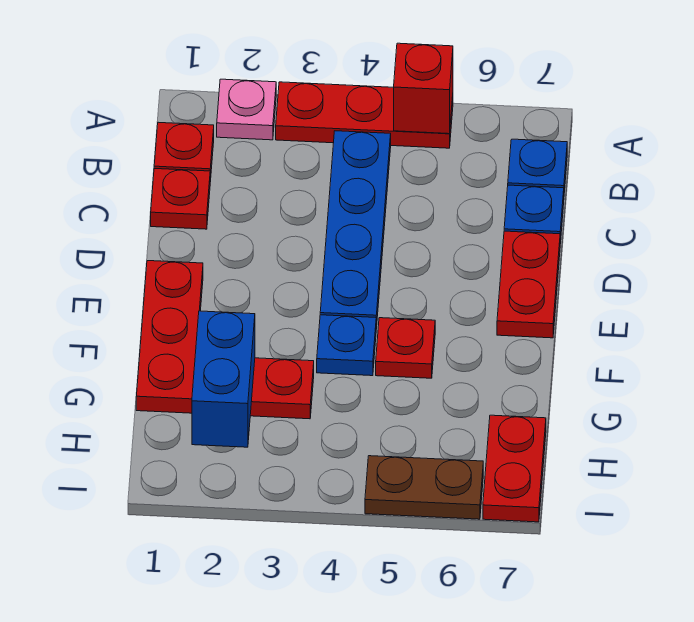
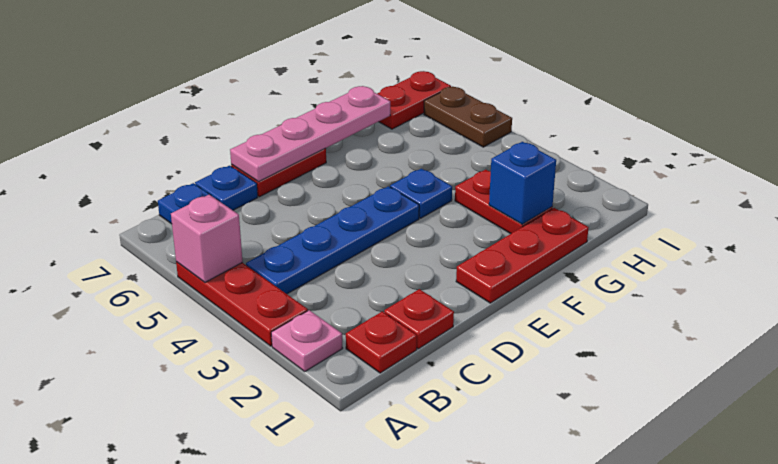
red brick A5 level 2 -> pink brick A5 level 2
none -> pink plate D7:G7 level 2
red plate F5 level 1 -> none
blue brick G2:H2 level 2 -> blue brick G2 level 2

